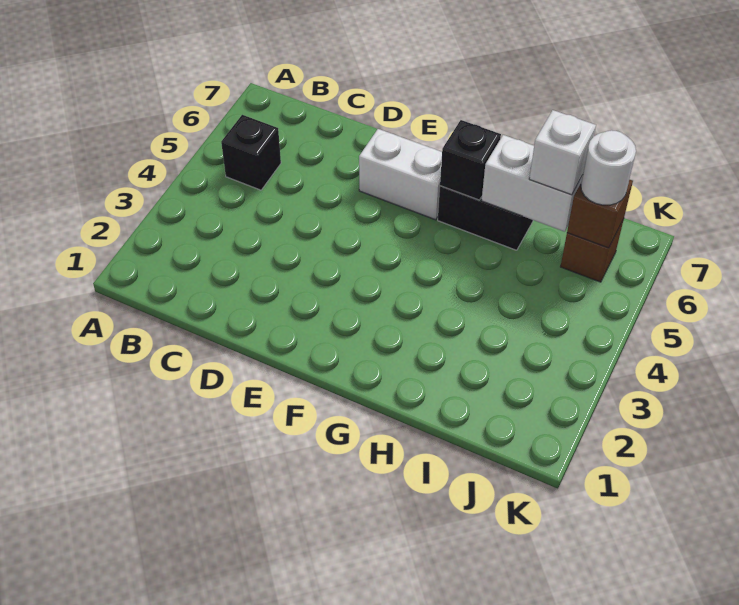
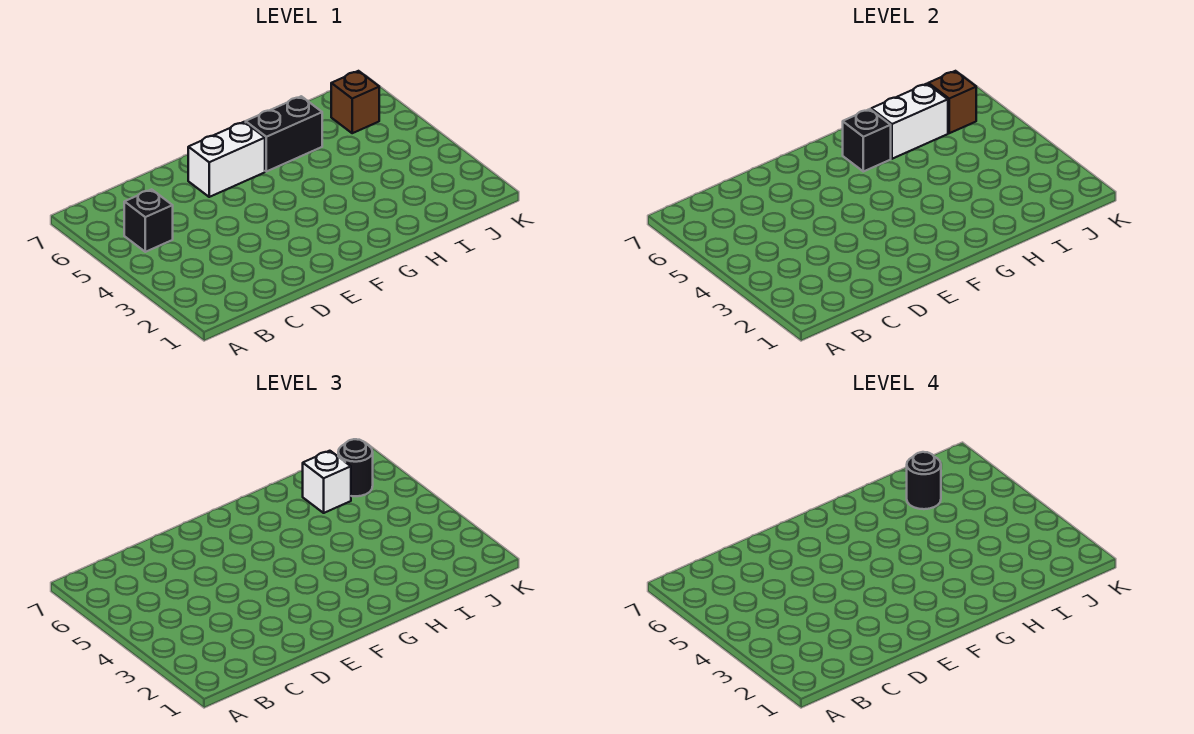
none -> black round brick I6 level 4
white round brick J6 level 3 -> black round brick J6 level 3

